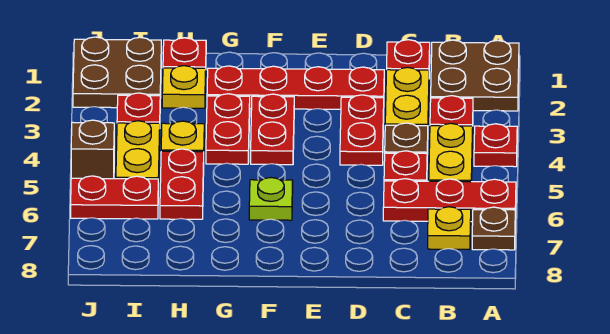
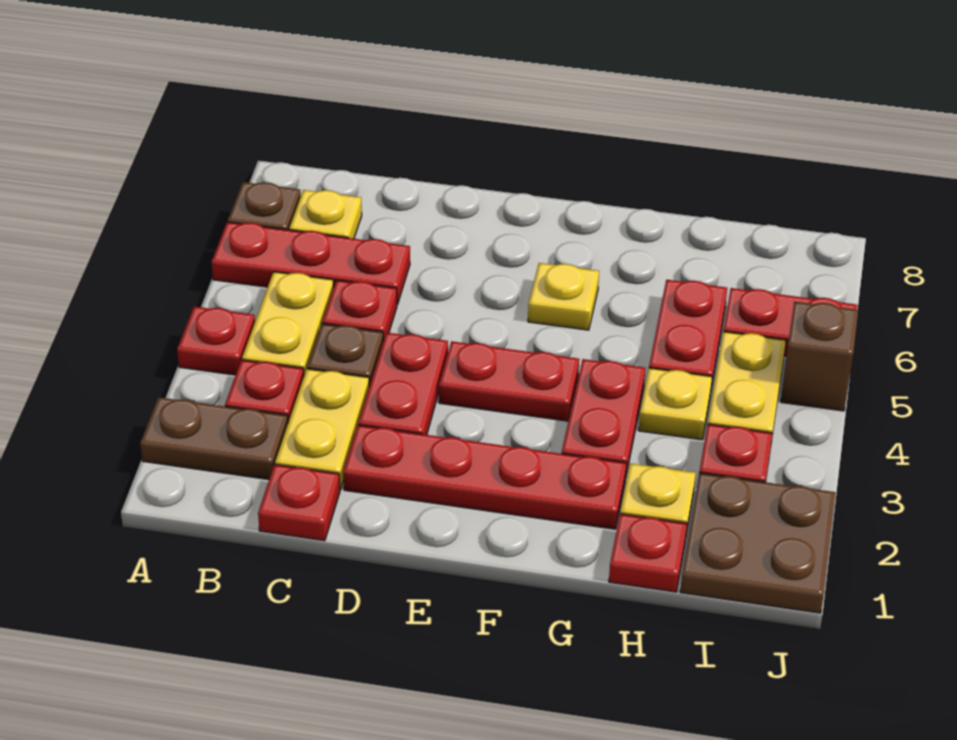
brown plate A1:B2 level 1 -> brown plate A2:B2 level 1
red plate F3:F4 level 1 -> red plate E4:F4 level 1
lime plate F6 level 1 -> yellow plate F6 level 1

